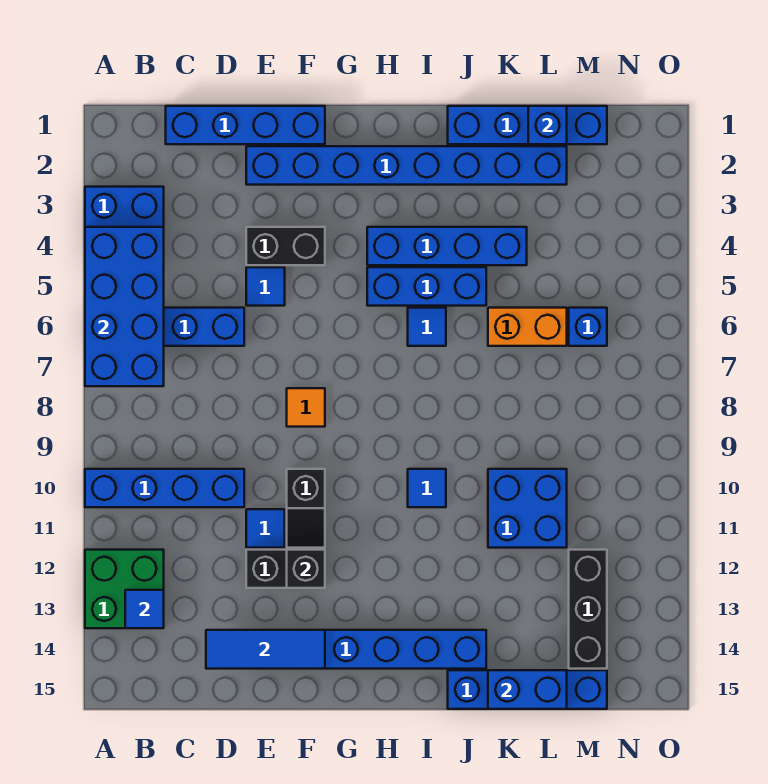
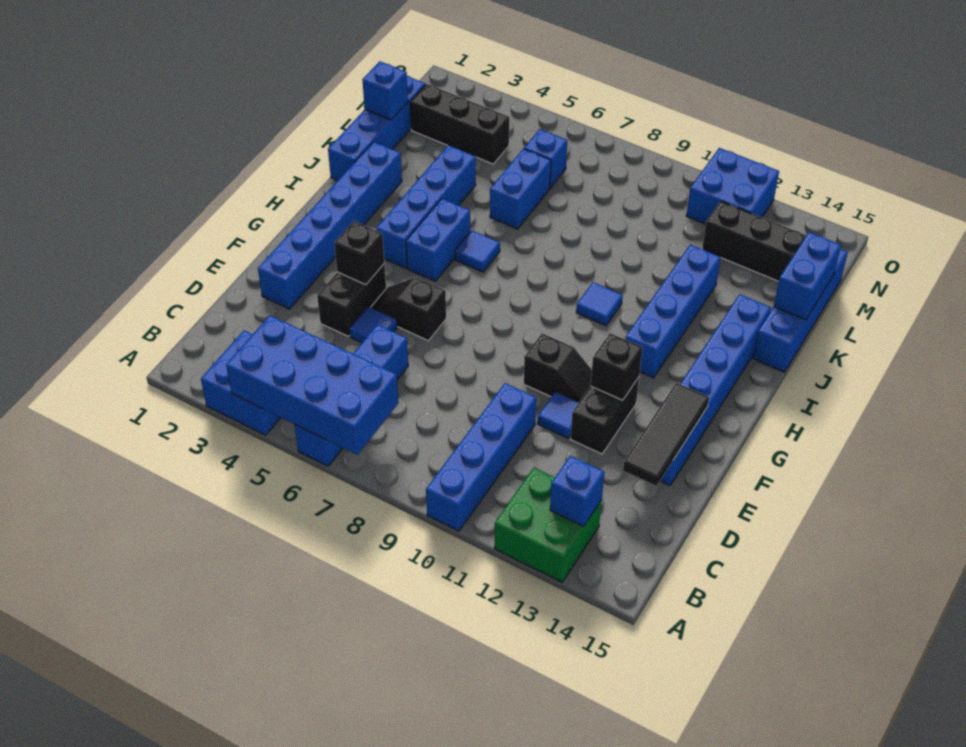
blue tile B13 level 2 -> blue brick B13 level 2
blue brick C1:F1 level 1 -> blue brick H12:K12 level 1
blue tile D14:F14 level 2 -> black tile D14:F14 level 2
blue brick E2:L2 level 1 -> blue brick E2:J2 level 1
none -> black brick F4 level 2
none -> black slope F5:F6 level 1 top 6
orange tile F8 level 1 -> none
blue brick H5:J5 level 1 -> blue brick H5:I5 level 1
orange brick K6:L6 level 1 -> blue brick K6:L6 level 1
blue brick K10:L11 level 1 -> blue brick N11:O12 level 1
none -> black brick M2:M4 level 1

